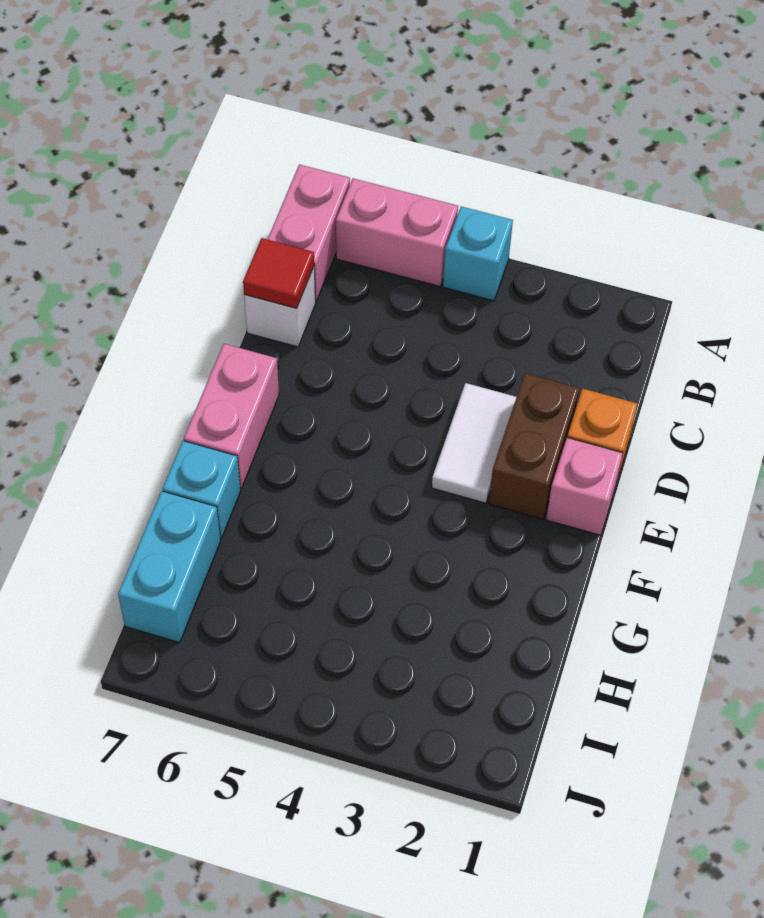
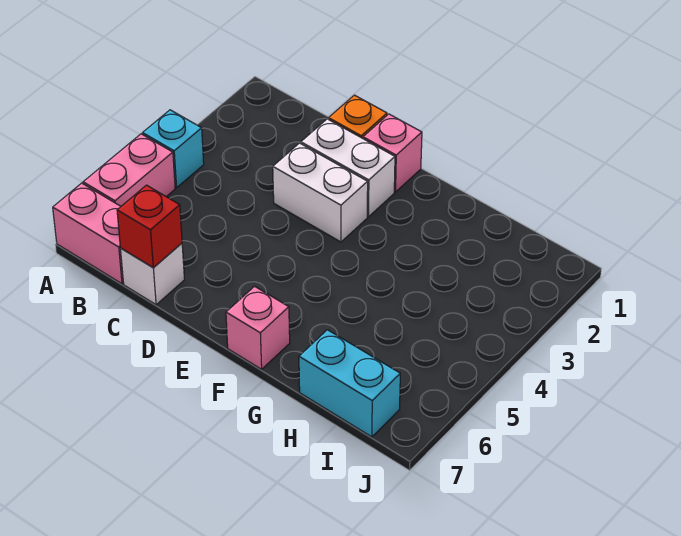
red tile C7 level 2 -> red brick C7 level 2
brown brick D2:E2 level 1 -> white brick D2:E2 level 1
white tile D3:E3 level 1 -> white brick D3:E3 level 1
pink brick E7:F7 level 1 -> pink brick F7 level 1
cyan brick G7 level 1 -> none

